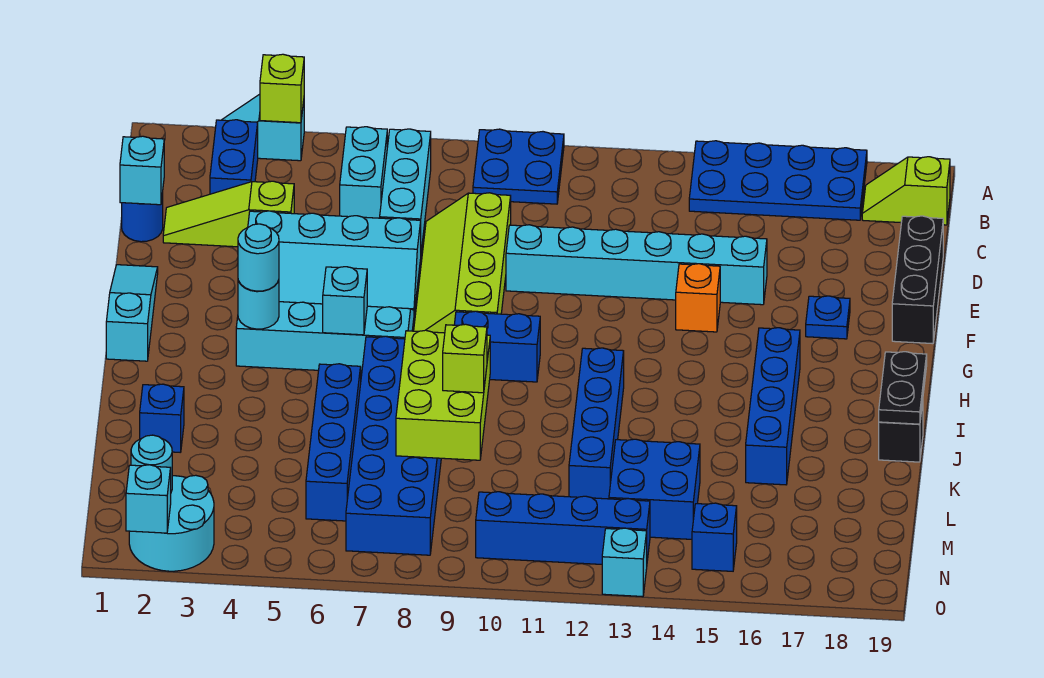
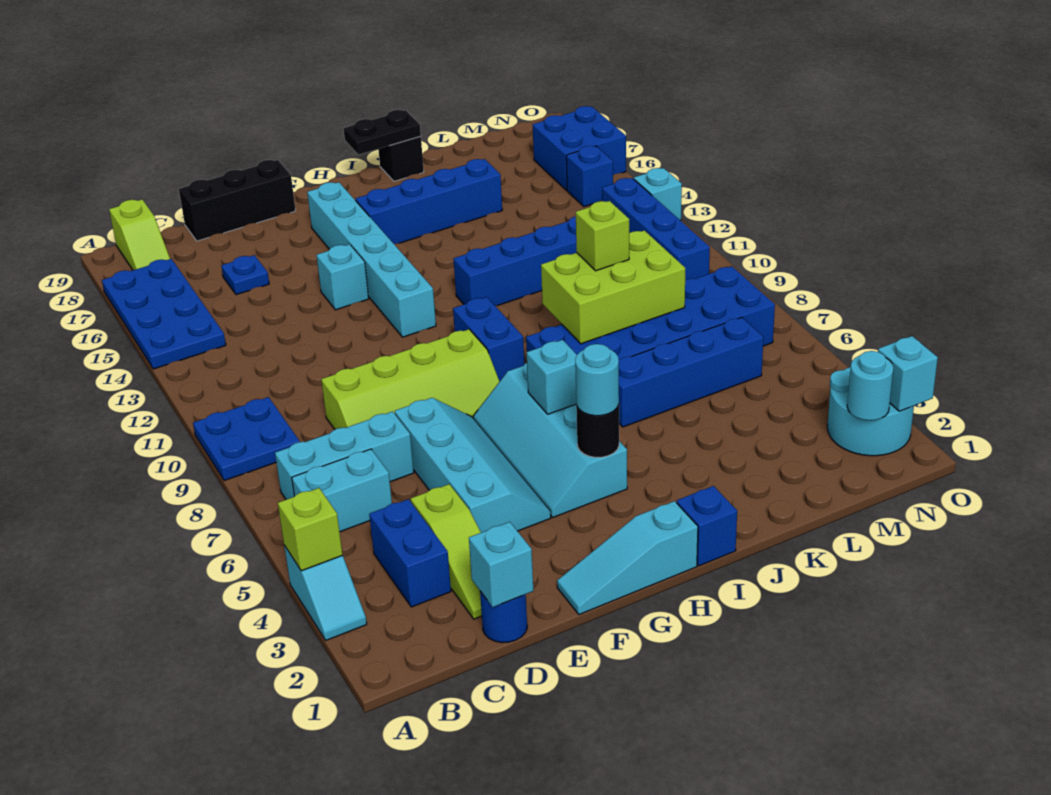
blue brick B3:C3 level 1 -> blue brick C3:C4 level 1
cyan brick E10:E15 level 1 -> cyan brick G12:G17 level 1
orange brick F14 level 1 -> cyan brick F14 level 1
blue plate F17 level 1 -> blue plate D16 level 1
cyan round brick H4 level 2 -> black round brick H4 level 2
blue brick K2 level 1 -> blue brick I1 level 1
blue brick L13:M14 level 1 -> blue brick N16:O17 level 1

